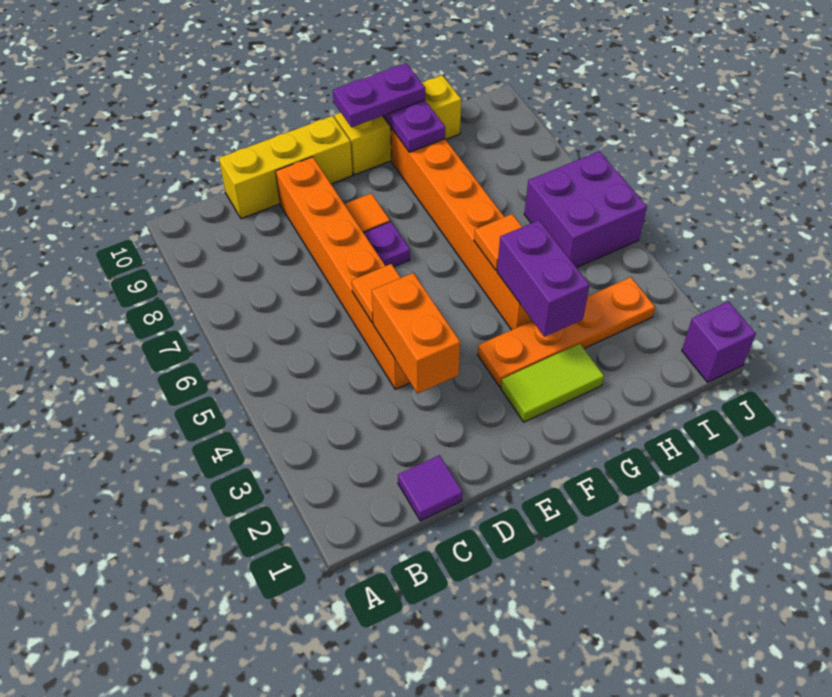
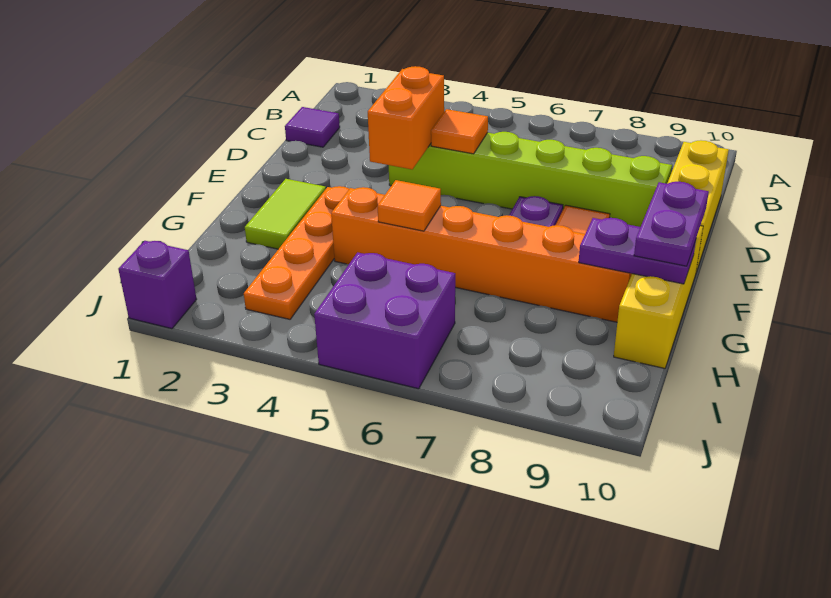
orange brick D3:D4 level 2 -> orange brick D4:E4 level 2
orange brick D4:D9 level 1 -> lime brick D4:D9 level 1
purple brick G3:G4 level 2 -> none

